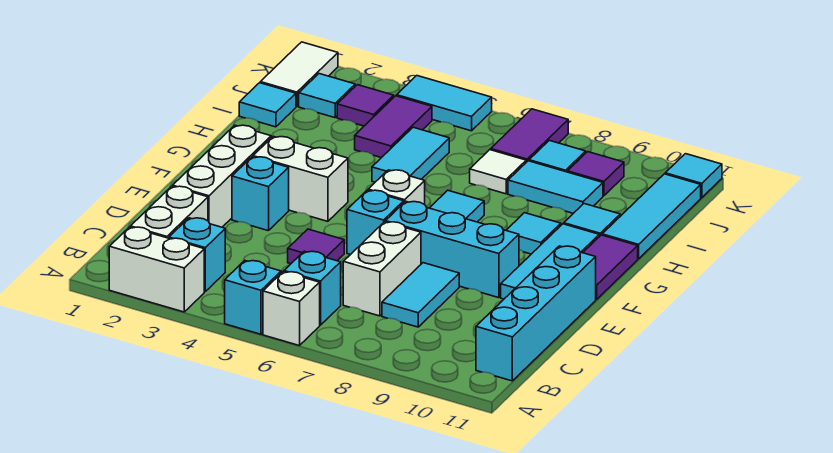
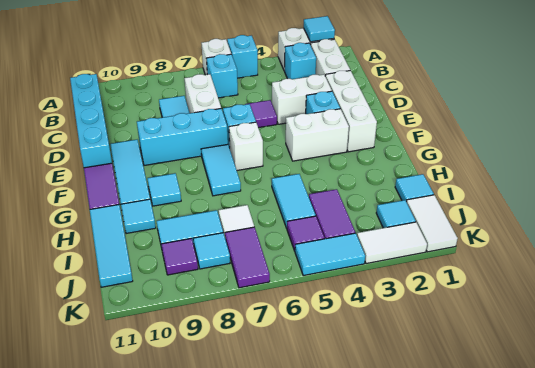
none -> white brick D3:D4 level 1
purple tile J3 level 1 -> purple tile J5 level 1
none -> white tile K2:K3 level 1
cyan tile K11 level 1 -> cyan tile A2 level 2

